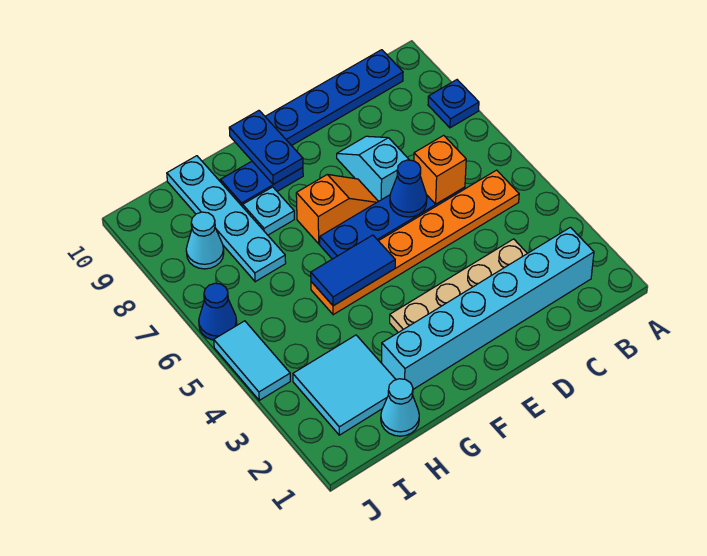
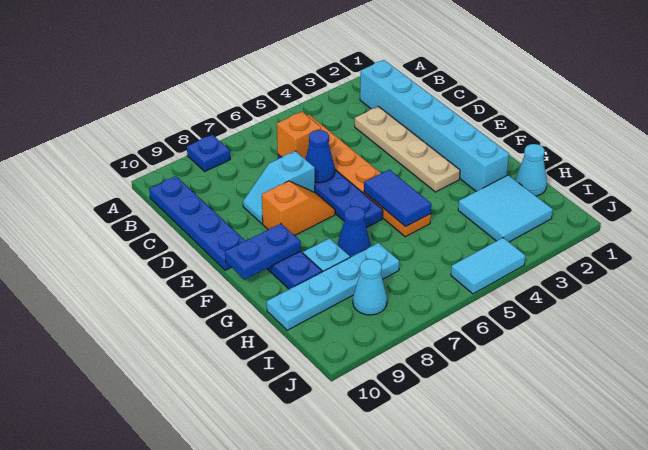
orange slope E7:F7 level 1 top F -> orange slope E7:E8 level 1 top 8
blue cone J6 level 1 -> blue cone G7 level 1

